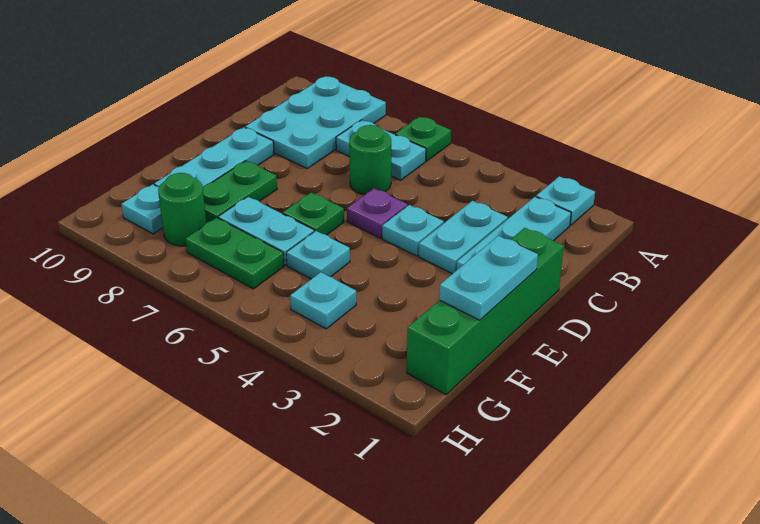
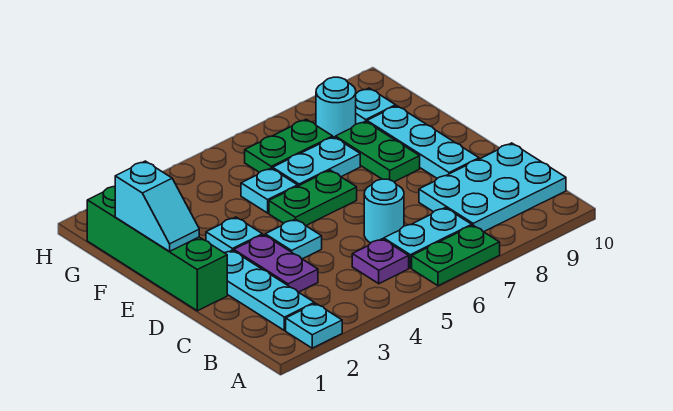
green plate A6 level 1 -> green plate A6:A7 level 1
cyan plate A8:C9 level 1 -> cyan plate B8:C10 level 1
cyan plate C3:D3 level 1 -> purple plate C3:D3 level 1
green round brick C6 level 1 -> cyan round brick C6 level 1
purple plate D5 level 1 -> purple plate B5 level 1
cyan plate E1:F1 level 2 -> cyan slope E1:F1 level 2 top F
green plate E6 level 1 -> green plate E5:E6 level 1
cyan plate G4 level 1 -> cyan plate E3 level 1
green round brick G8 level 1 -> cyan round brick G8 level 1

